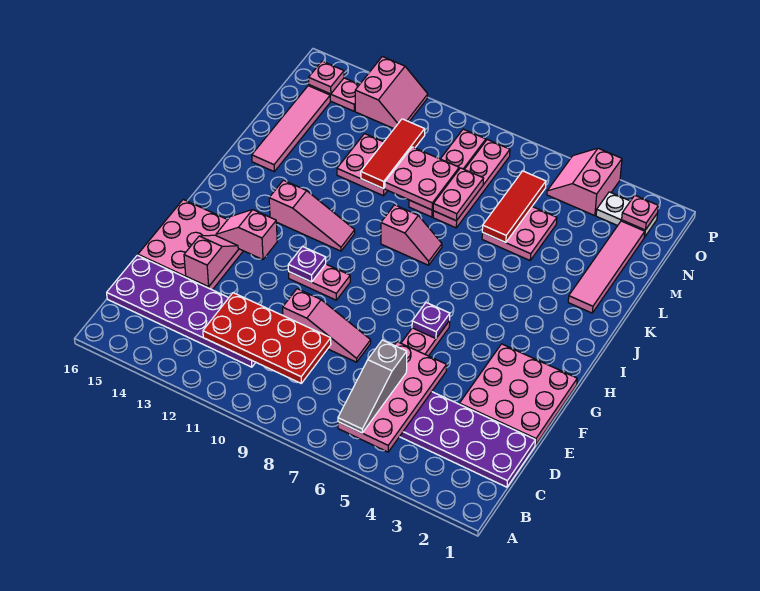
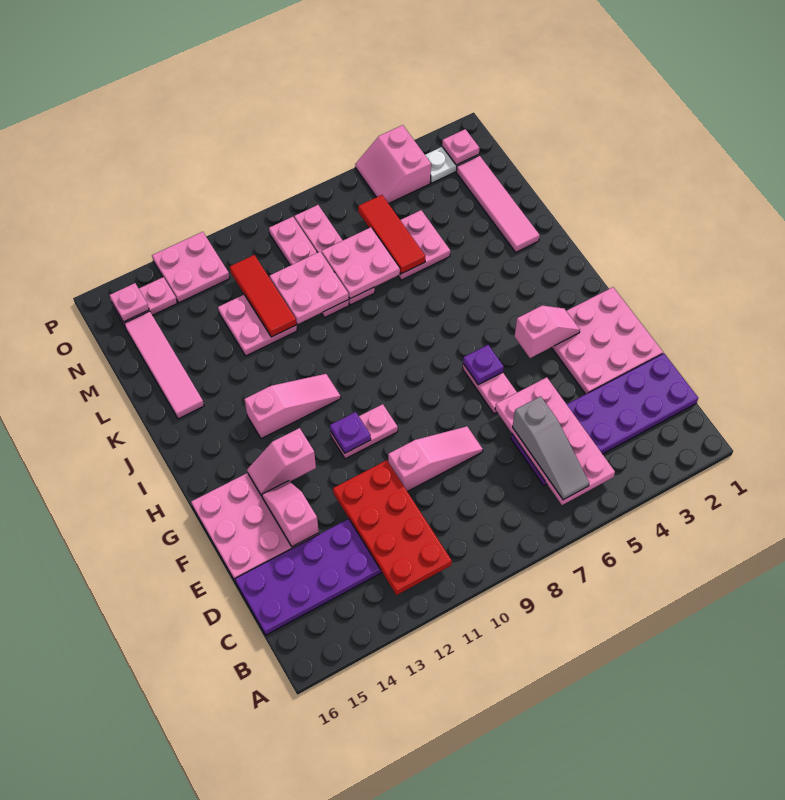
red plate C9:D12 level 2 -> red plate B11:E12 level 2
pink slope J8:J9 level 1 top 9 -> pink slope G3:G4 level 2 top 4
pink plate L8:M8 level 2 -> pink plate L7:M8 level 2
pink slope O12:P13 level 1 top 13 -> pink plate O12:P13 level 1

